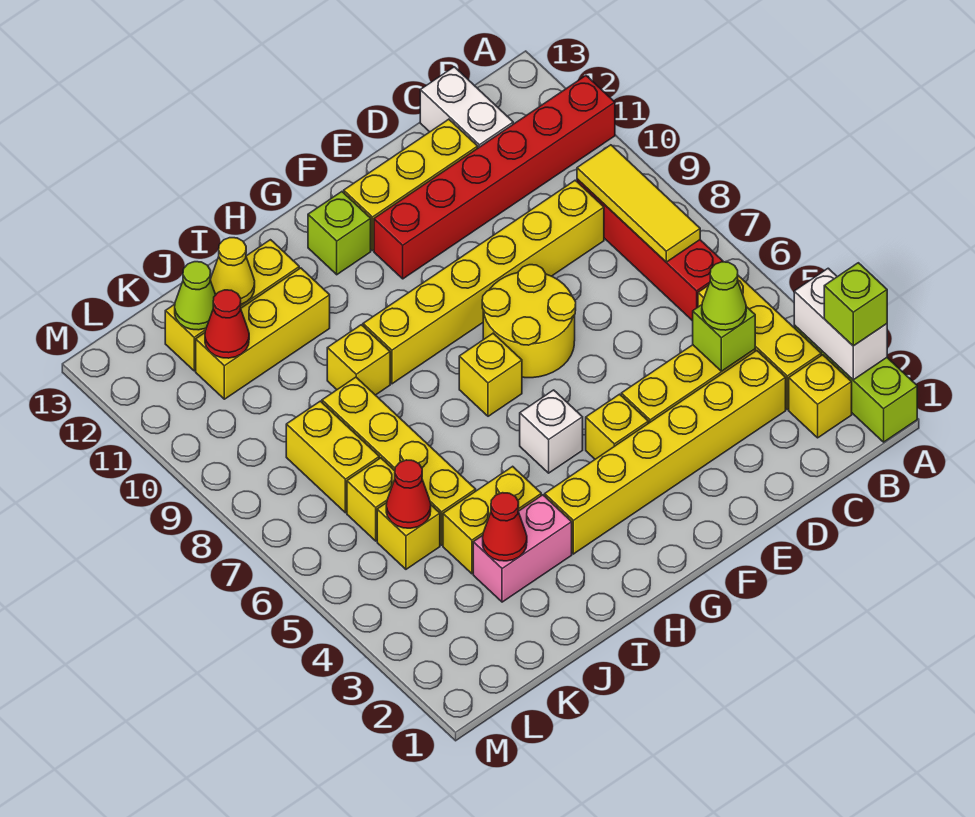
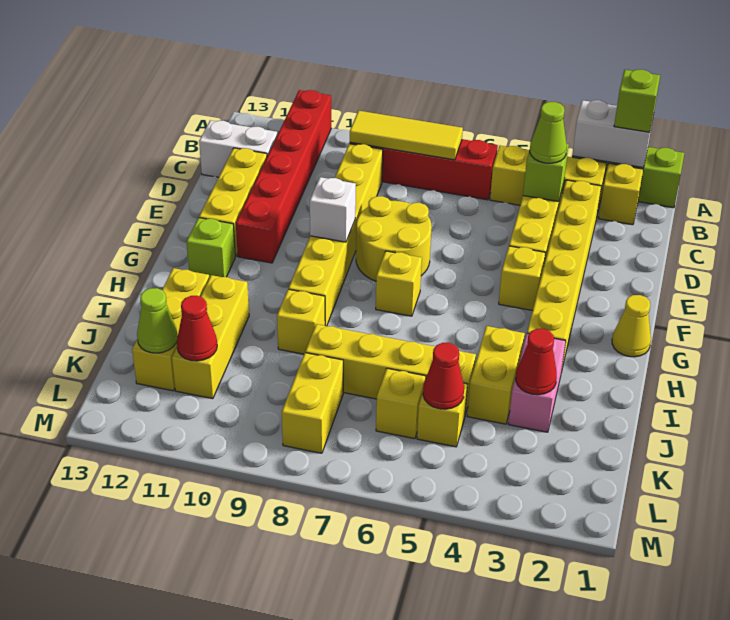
white brick G5 level 1 -> white brick F9 level 2
yellow cone J12 level 2 -> yellow cone G1 level 1
yellow brick K7:K8 level 1 -> yellow brick K8:L8 level 1

